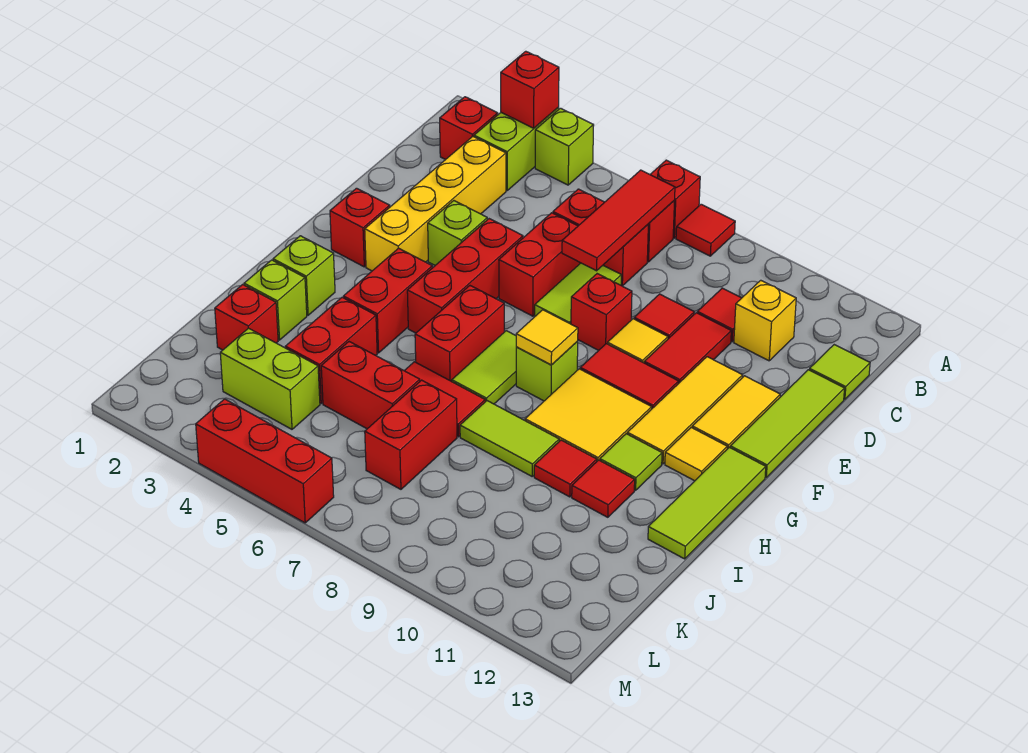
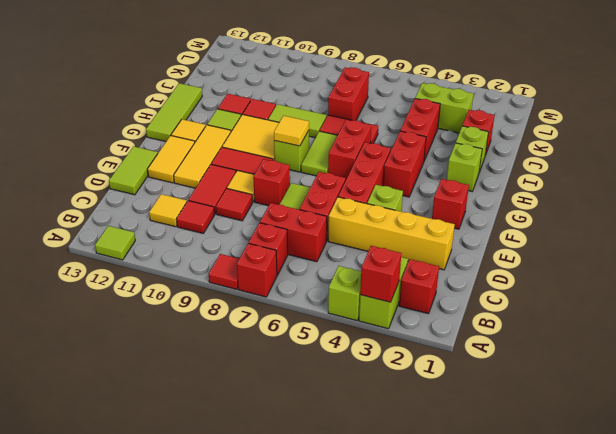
red tile B7:D7 level 2 -> none
yellow brick C3:F3 level 1 -> yellow brick D2:D5 level 1
yellow brick C11 level 1 -> yellow tile C11 level 1
lime tile C13 level 1 -> lime tile A12 level 1
lime tile D13:F13 level 1 -> lime tile D13:E13 level 1
red brick J5:J6 level 1 -> none
red brick M4:M6 level 1 -> none

